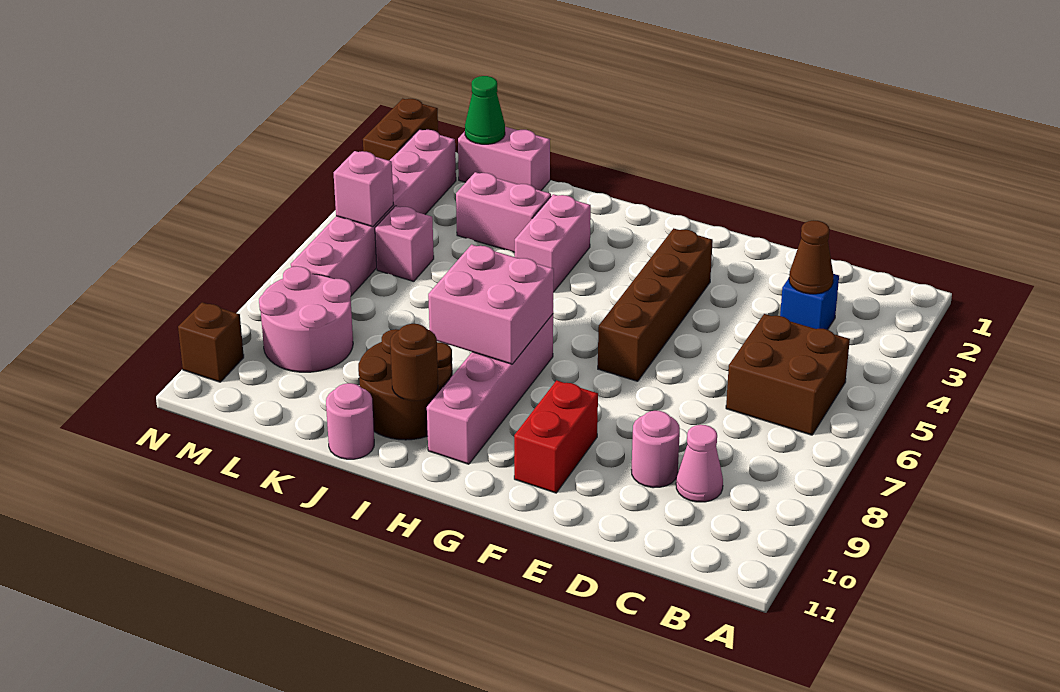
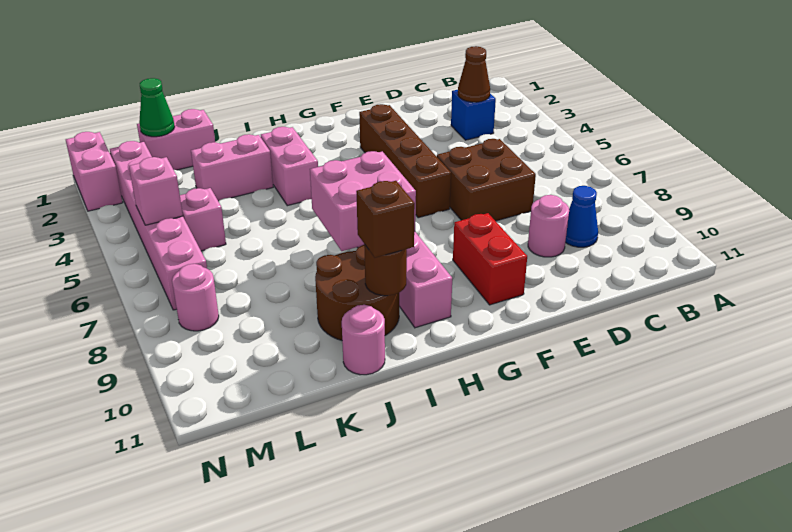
brown brick B5:C6 level 1 -> brown brick D6:E7 level 1
pink cone C9 level 1 -> blue cone C9 level 1
pink round brick L8:M9 level 1 -> pink round brick M8 level 1
brown brick N1:N2 level 1 -> pink brick N1:N2 level 1
brown brick N10 level 1 -> brown brick I10 level 3

